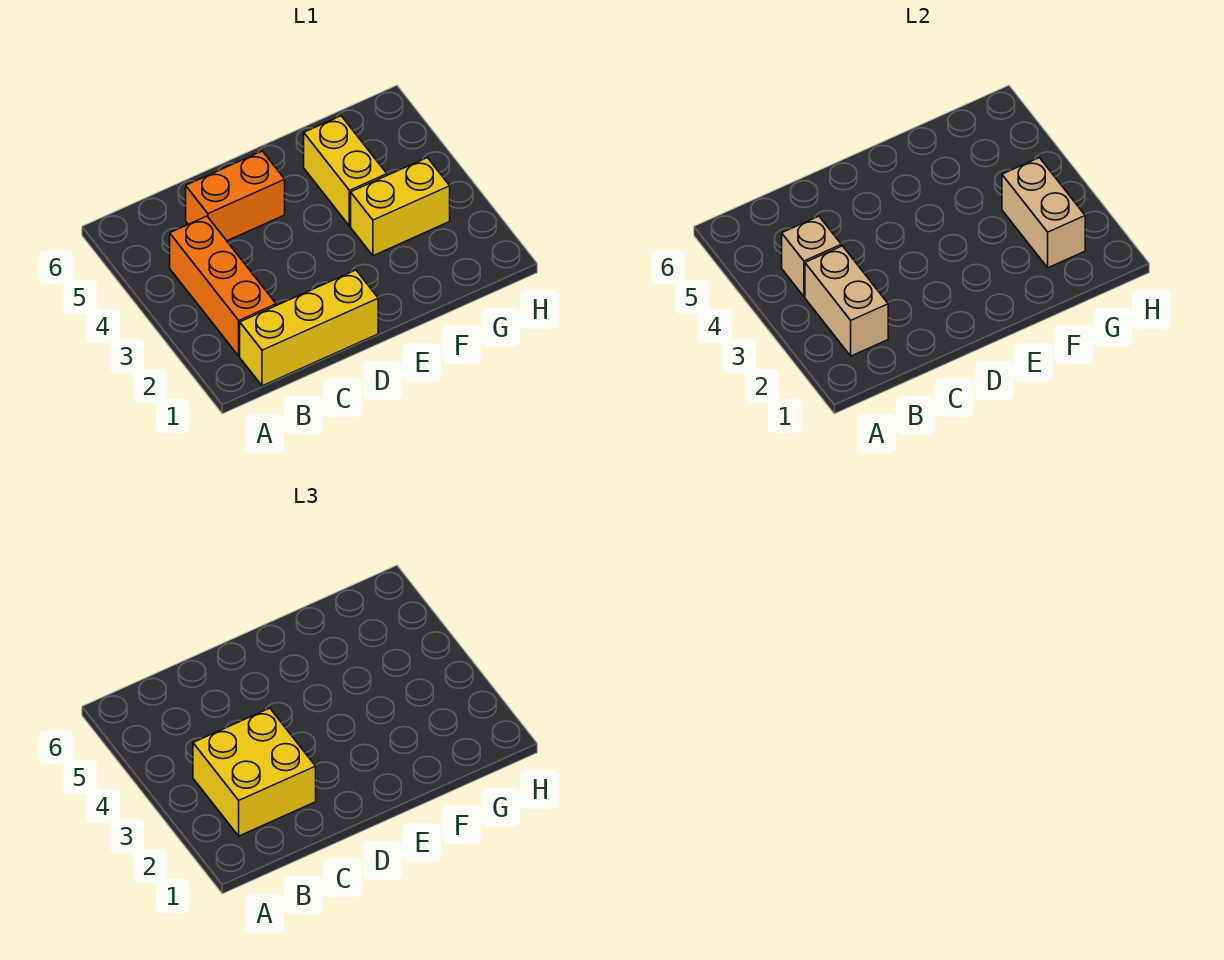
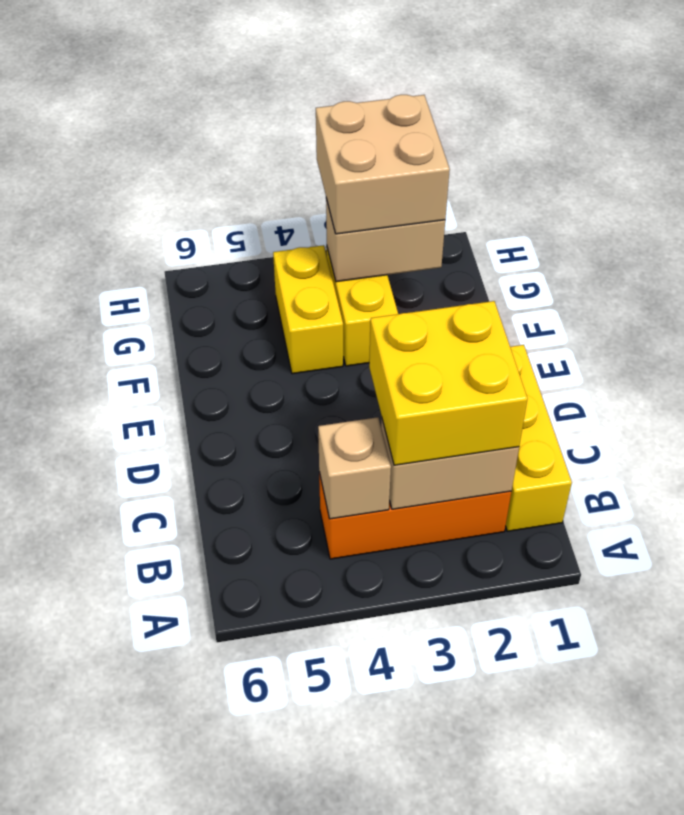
orange brick C5:D5 level 1 -> none
yellow brick F4:F5 level 1 -> yellow brick F4:G4 level 1
none -> tan brick G2:H3 level 3

